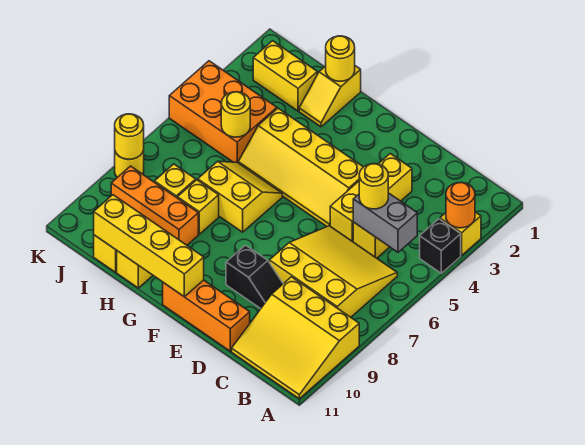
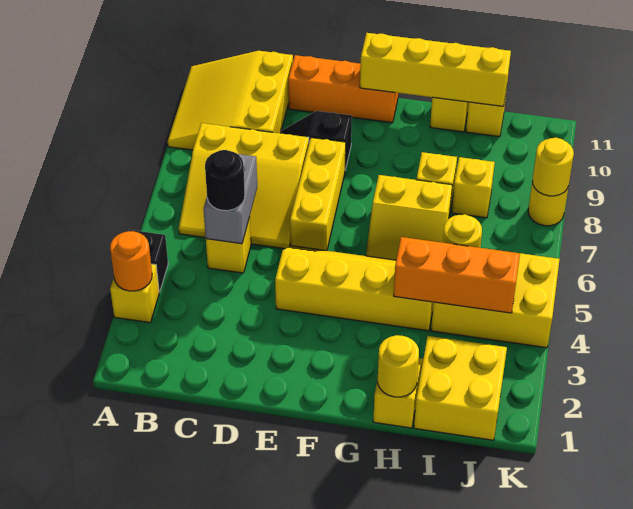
yellow slope A9:C11 level 1 top 9 -> yellow slope A9:C11 level 1 top C
grey brick B5:C5 level 2 -> grey brick C5:C6 level 2
yellow round brick C5 level 3 -> black round brick C5 level 3
yellow brick D3:D5 level 1 -> yellow brick E6:E8 level 1
orange brick H9:J9 level 1 -> orange brick H4:J4 level 2
yellow brick I2:J2 level 1 -> yellow brick I1:J2 level 1
orange brick I4:K5 level 1 -> yellow brick I4:K5 level 1

